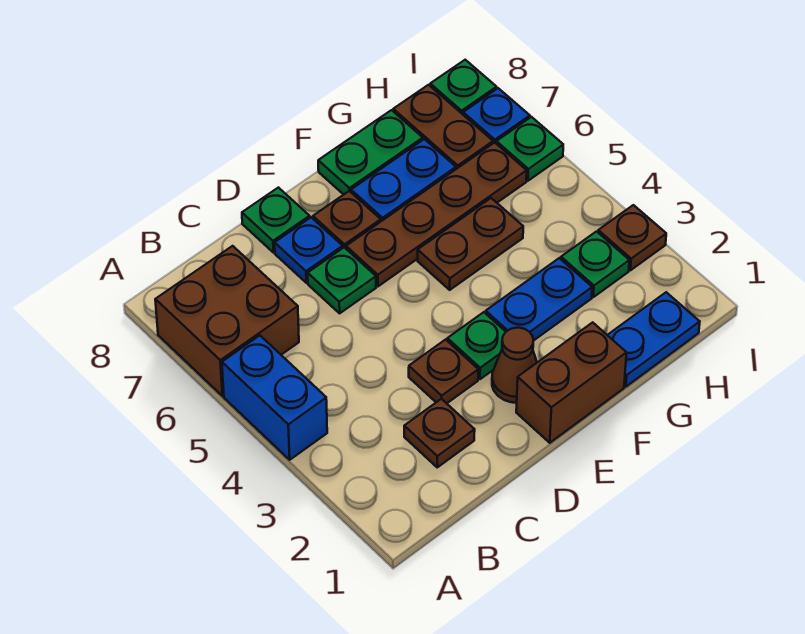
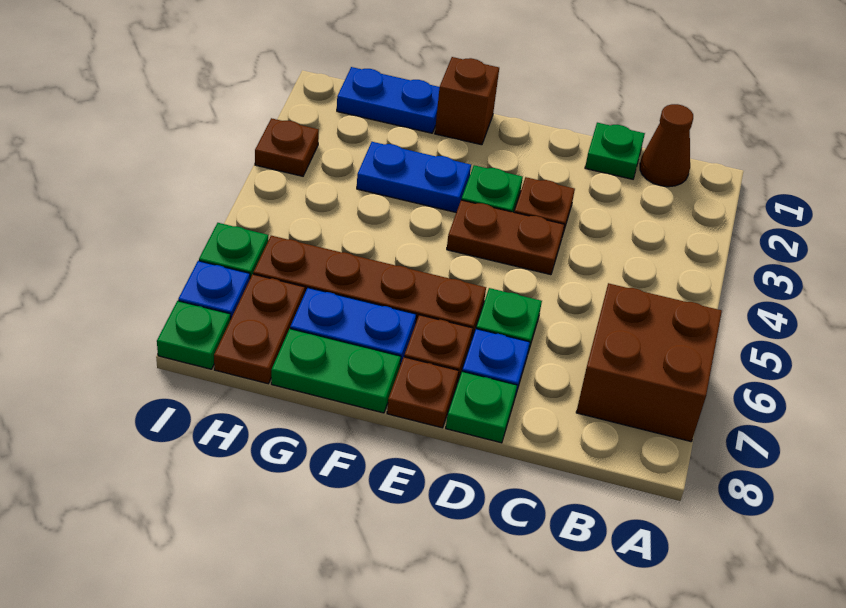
blue brick A4:A5 level 1 -> none
brown plate C2 level 1 -> brown plate E8 level 1
brown brick E1:F1 level 1 -> brown brick F1 level 1
brown cone E2 level 1 -> brown cone B1 level 1
brown plate F5:G5 level 1 -> brown plate D4:E4 level 1
green plate H3 level 1 -> green plate C1 level 1

